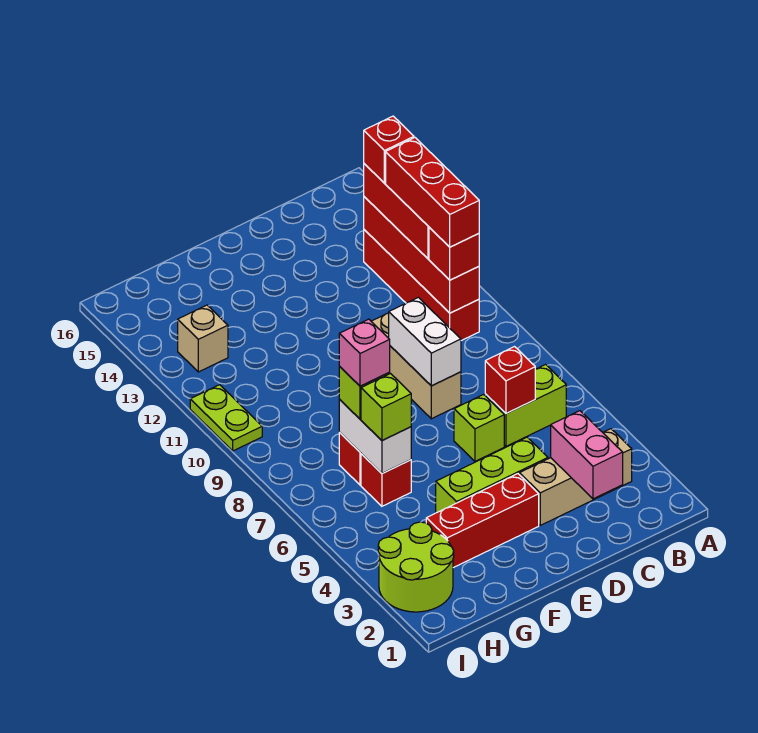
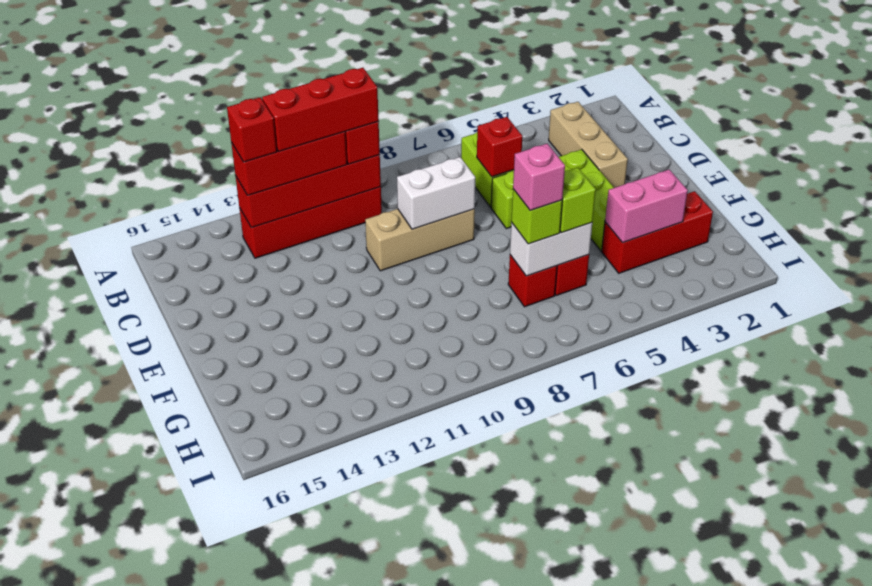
pink brick C2:C3 level 2 -> pink brick G3:G4 level 2
red brick E3:G3 level 1 -> red brick G2:G4 level 1
lime round brick H2:I3 level 1 -> none
tan brick H13 level 1 -> none
lime plate I10:I11 level 1 -> none

